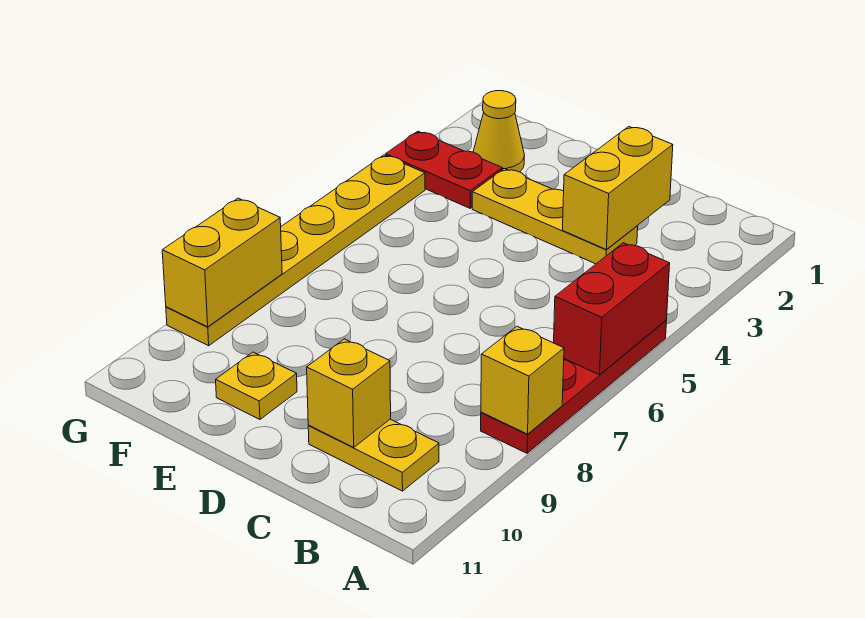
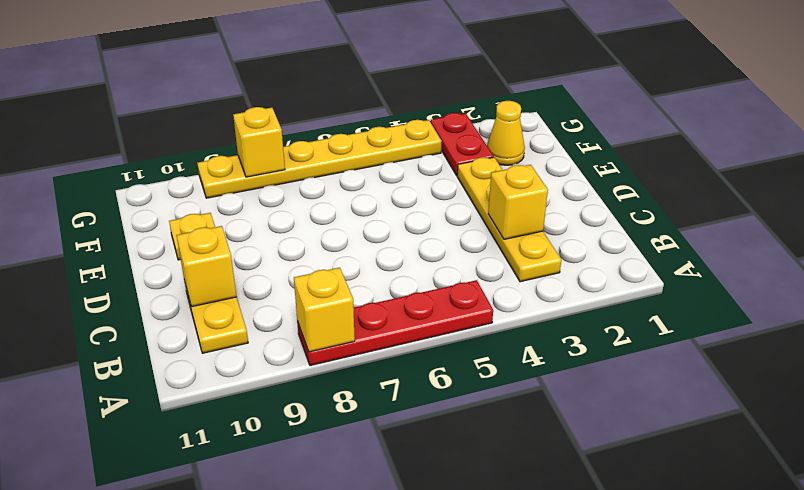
red brick A5:A6 level 2 -> none
yellow brick C2:C3 level 2 -> yellow brick C3 level 2
yellow plate C3:E3 level 1 -> yellow plate B3:E3 level 1
yellow brick G8:G9 level 2 -> yellow brick G8 level 2

